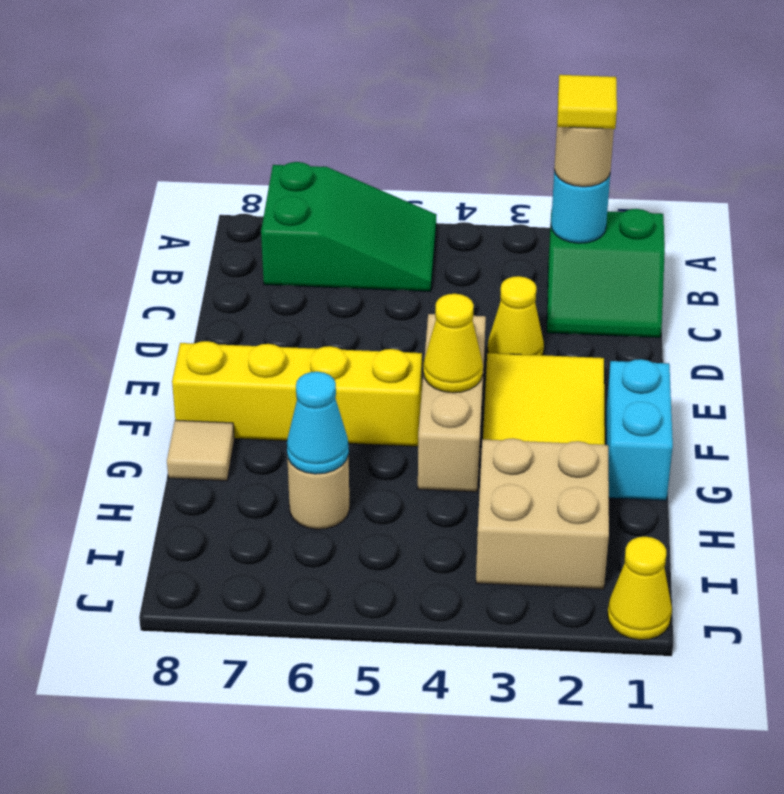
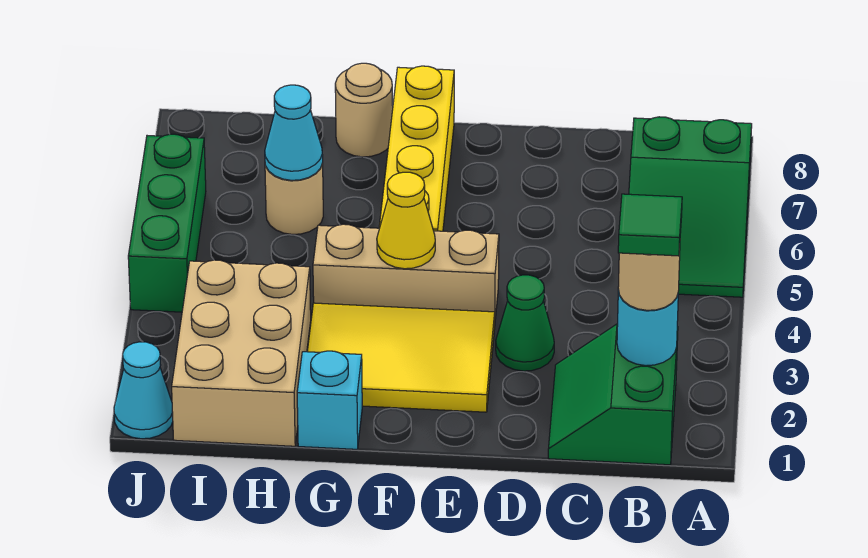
yellow tile B2 level 4 -> green tile B2 level 4
yellow cone D3 level 1 -> green cone D3 level 1
cyan brick F1:G1 level 1 -> cyan brick G1 level 1
tan tile G8 level 1 -> tan round brick G8 level 1
tan brick H2:I3 level 1 -> tan brick H1:I3 level 1
yellow cone J1 level 1 -> cyan cone J1 level 1
none -> green brick J4:J6 level 1

